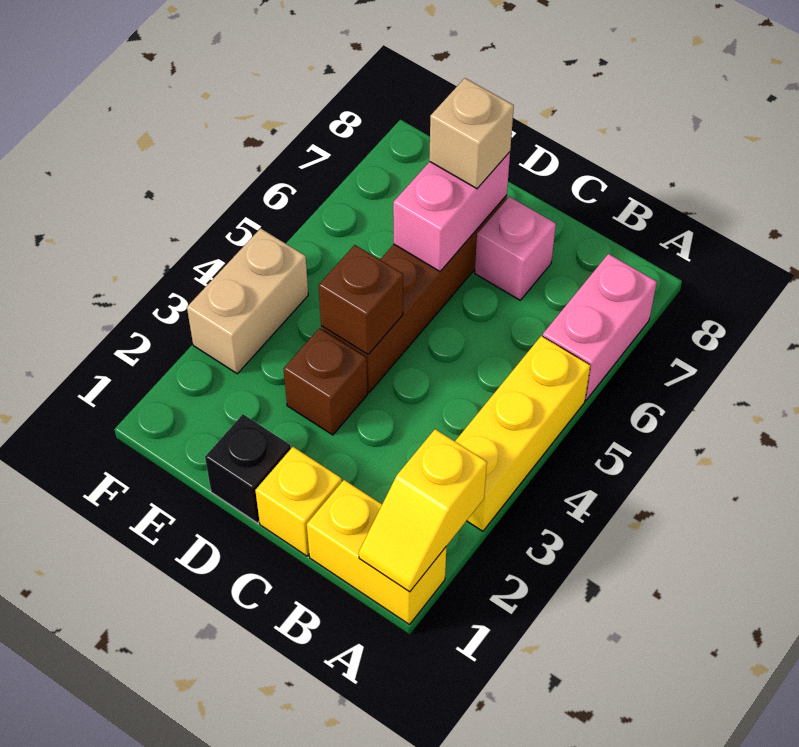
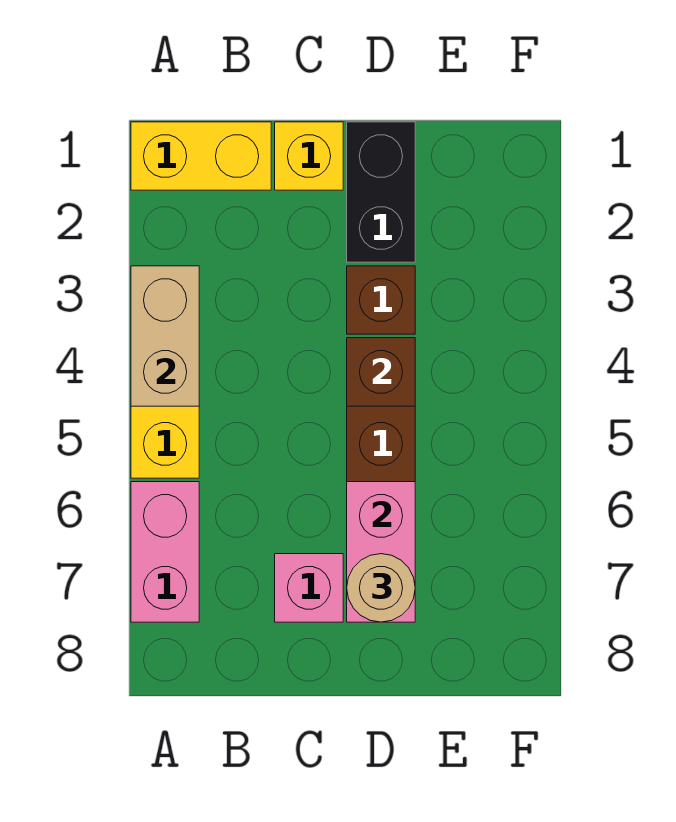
yellow slope A1:A2 level 2 top 2 -> none
black brick D1 level 1 -> black brick D1:D2 level 1
tan brick D7 level 3 -> tan round brick D7 level 3
tan brick F3:F4 level 1 -> tan brick A3:A4 level 2

